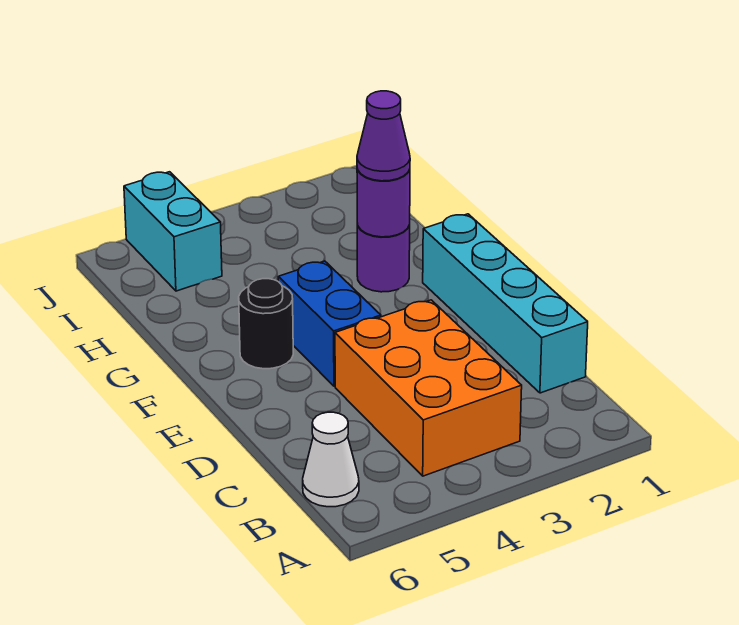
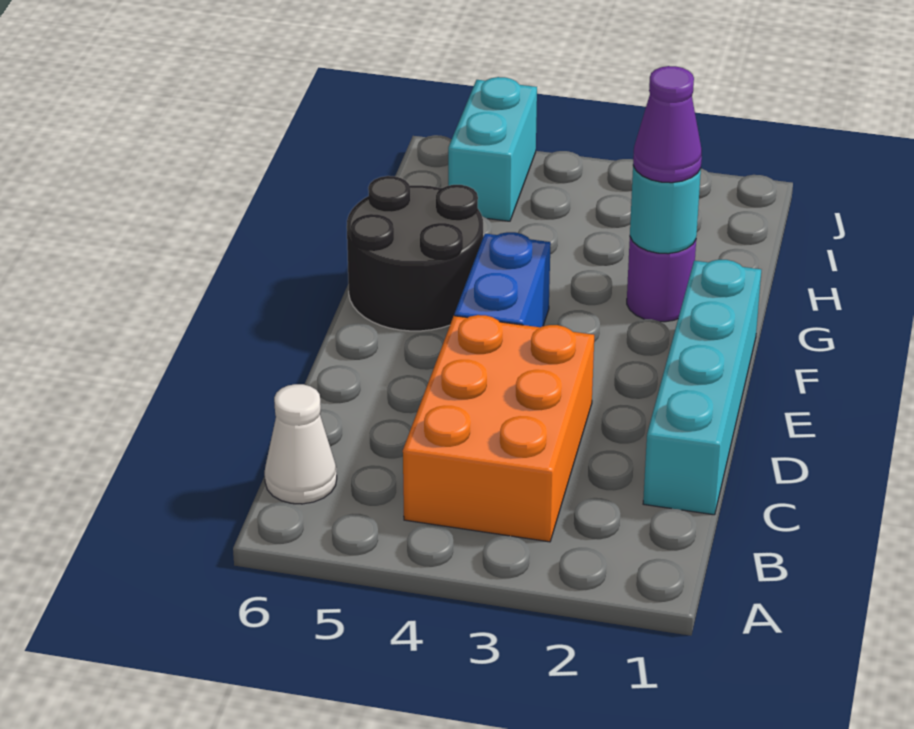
black round brick F5 level 1 -> black round brick F5:G6 level 1
purple round brick G2 level 2 -> cyan round brick G2 level 2

